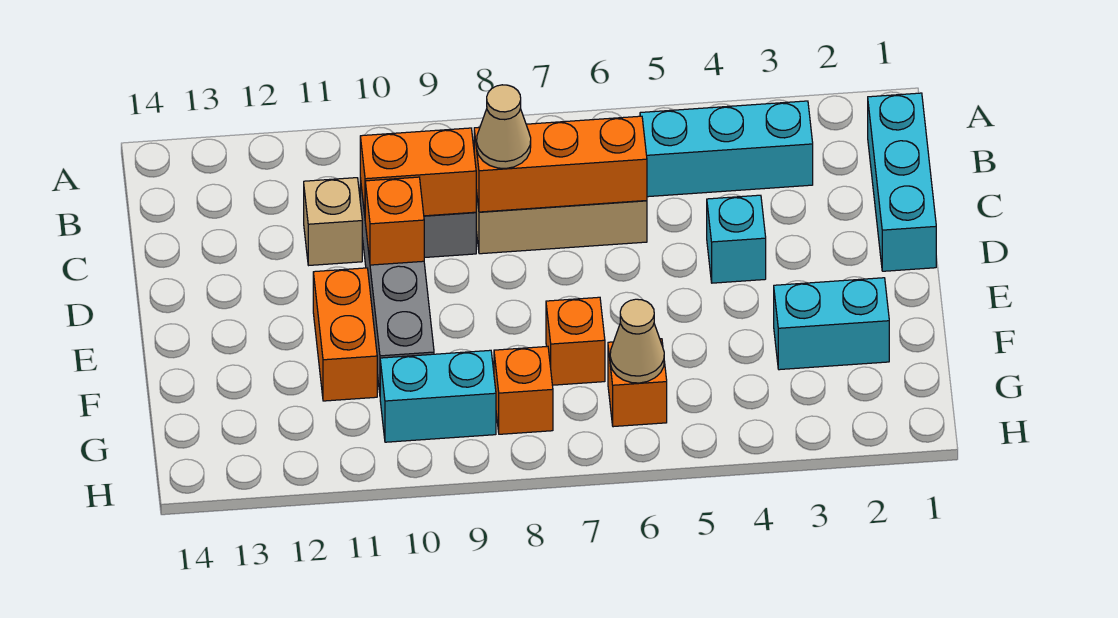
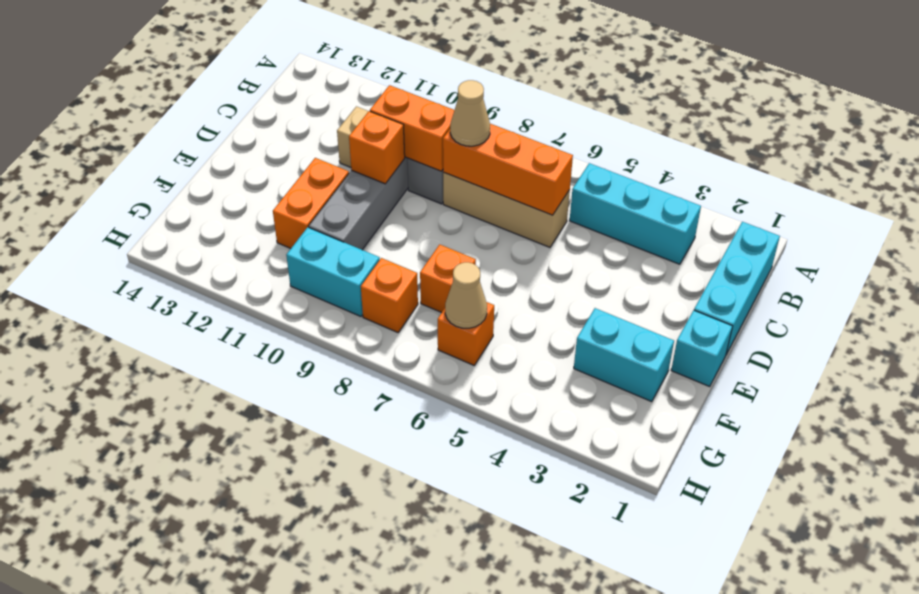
cyan brick D4 level 1 -> cyan brick E1 level 1

